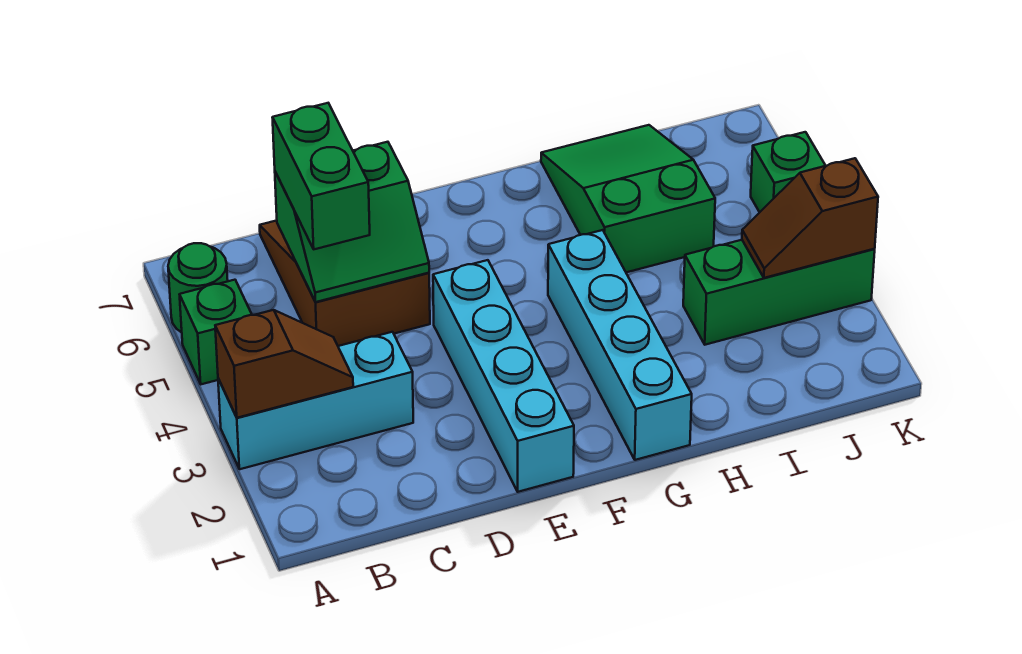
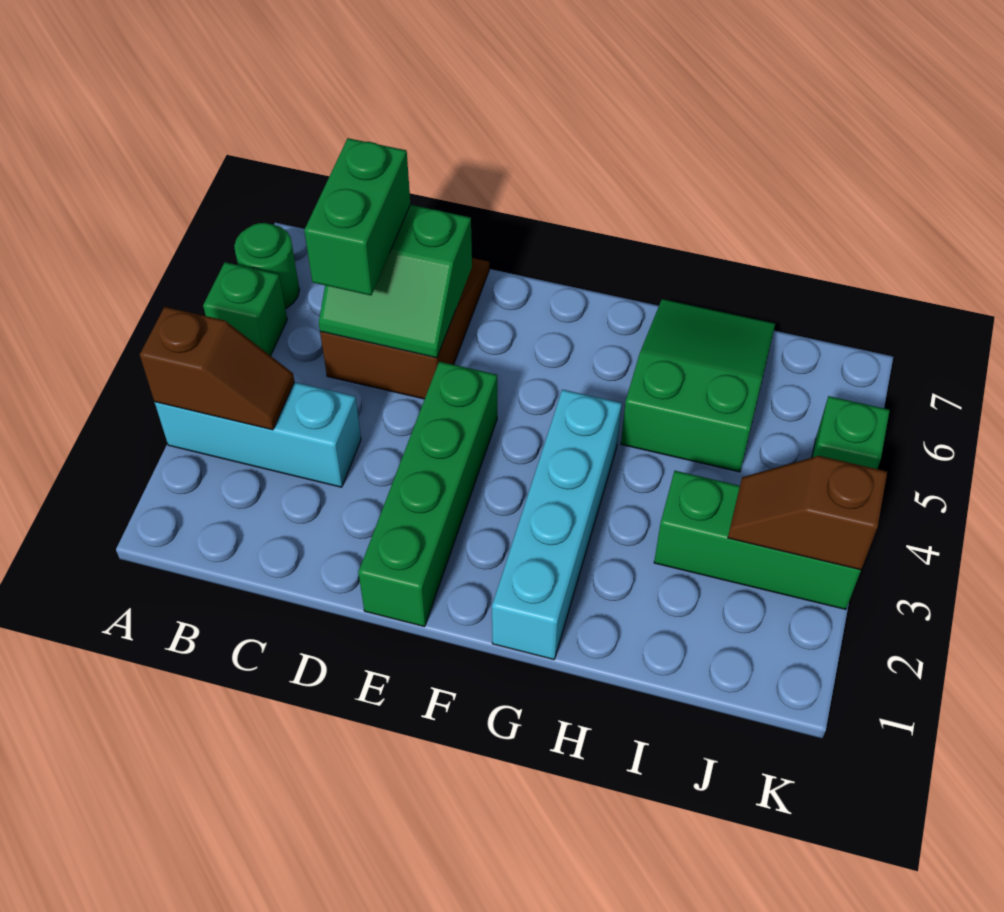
cyan brick E1:E4 level 1 -> green brick E1:E4 level 1

